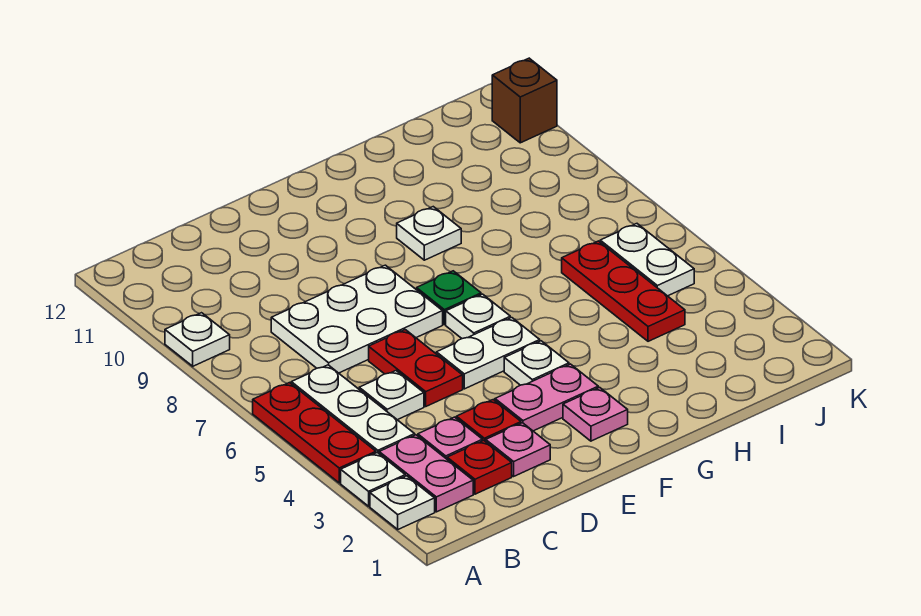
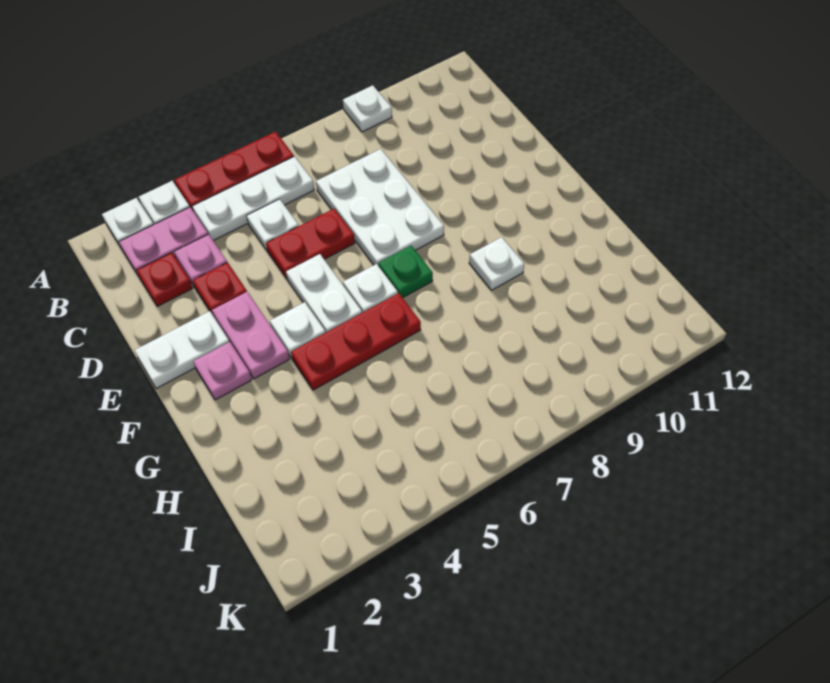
pink plate D2 level 1 -> none
red plate I4:I6 level 1 -> red plate G4:G6 level 1
white plate J5:J6 level 1 -> white plate E1:E2 level 1
brown brick K11 level 1 -> none

